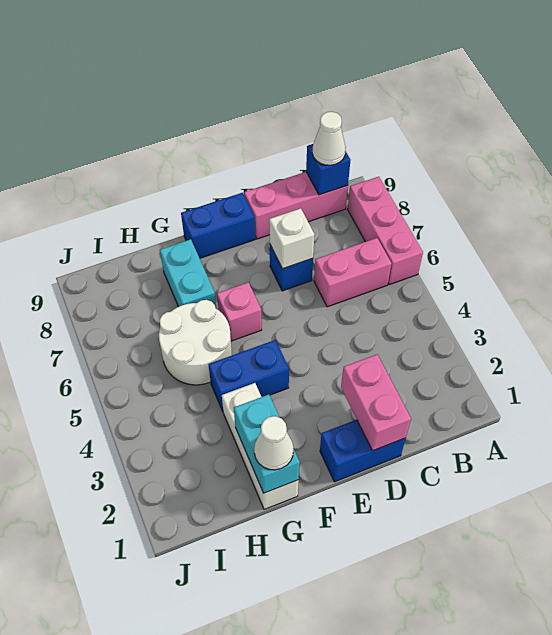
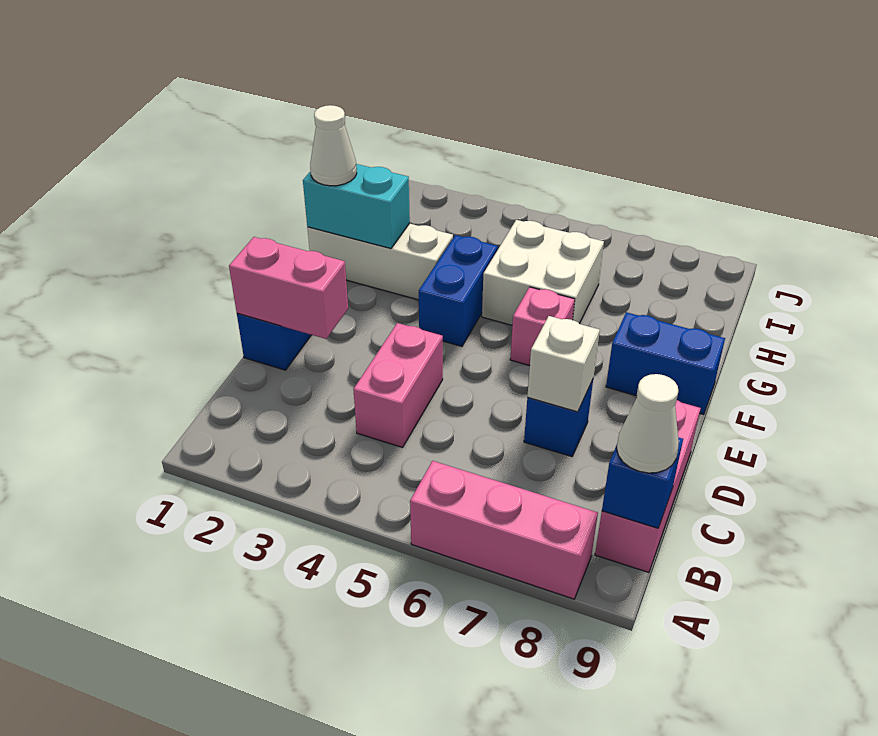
pink brick B6:C6 level 1 -> pink brick C4:D4 level 1
blue brick E9:F9 level 1 -> blue brick F8:F9 level 1
white round brick G5:H6 level 1 -> white brick G5:H6 level 1
cyan brick G7:G8 level 1 -> none

